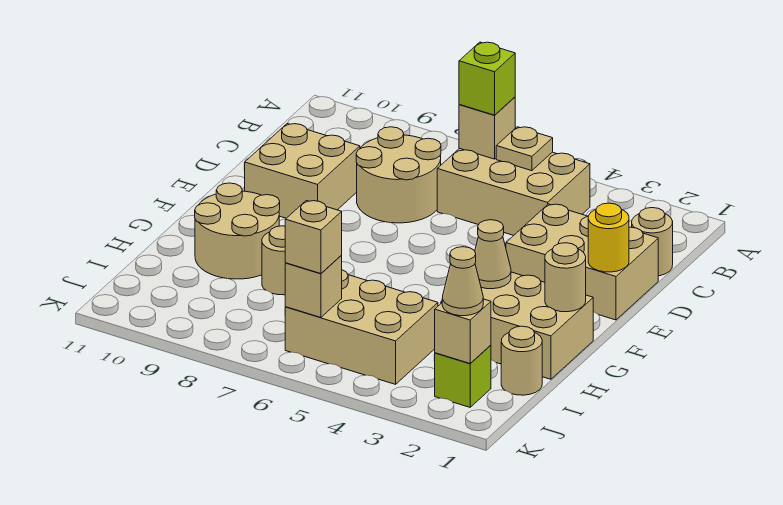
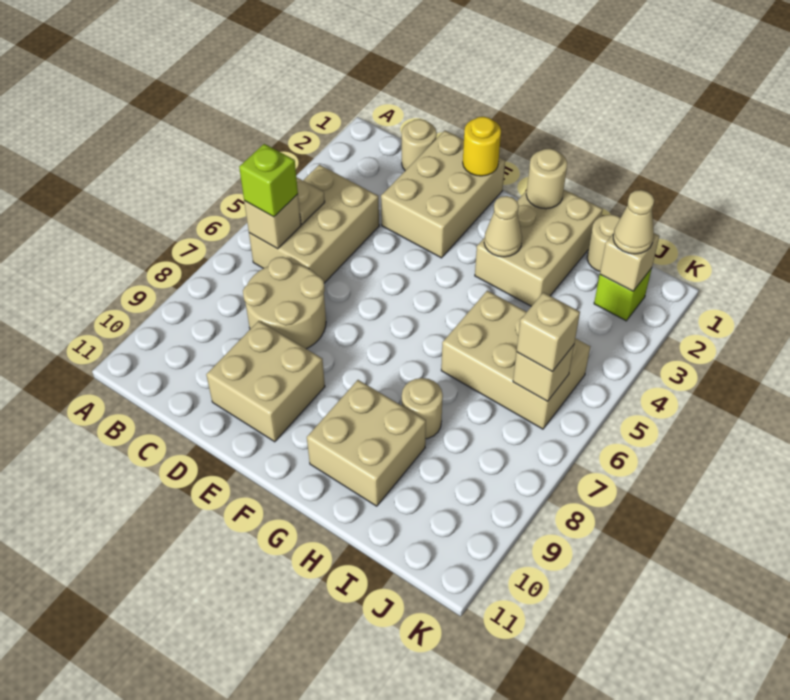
tan round brick G9:H10 level 1 -> tan brick G9:H10 level 1
tan brick I4:J6 level 1 -> tan brick H5:J6 level 1

